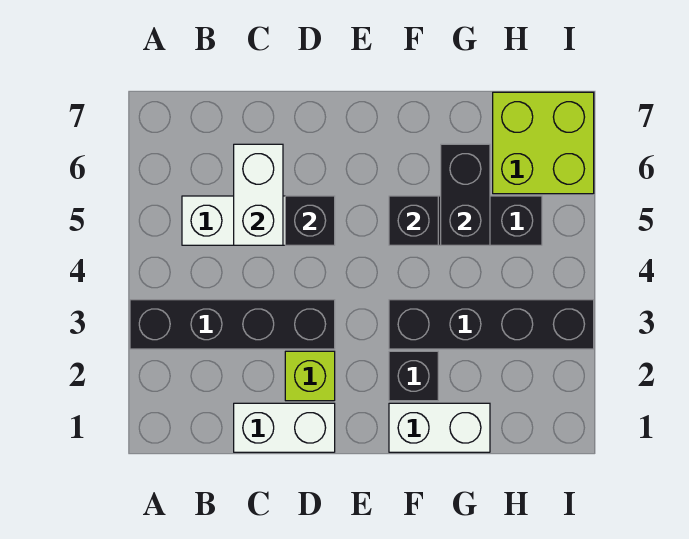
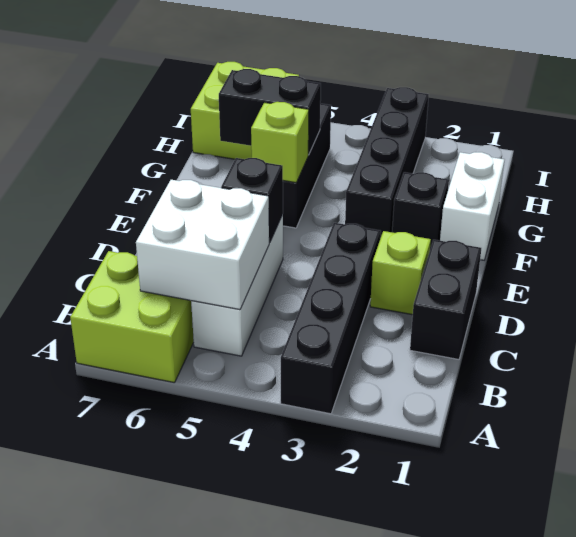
none -> lime brick A6:B7 level 1
white brick C1:D1 level 1 -> black brick C1:D1 level 1
white brick C5:C6 level 2 -> white brick B5:C6 level 2
black brick F5 level 2 -> lime brick F5 level 2

